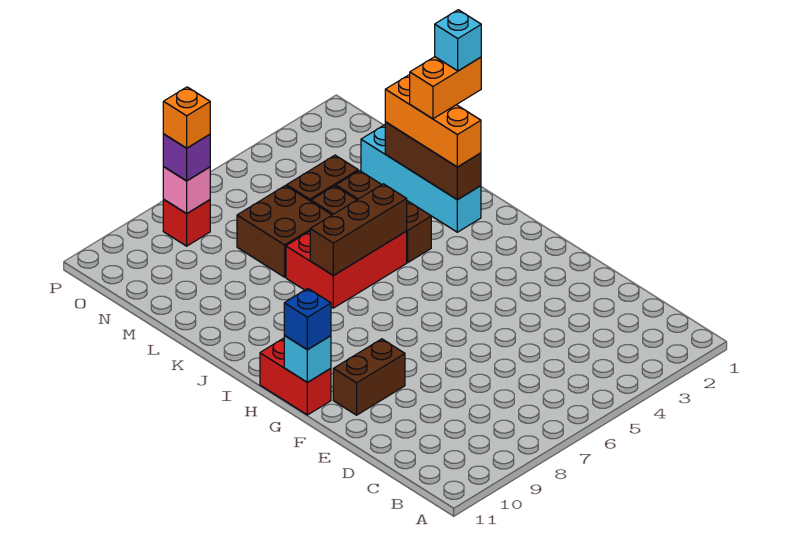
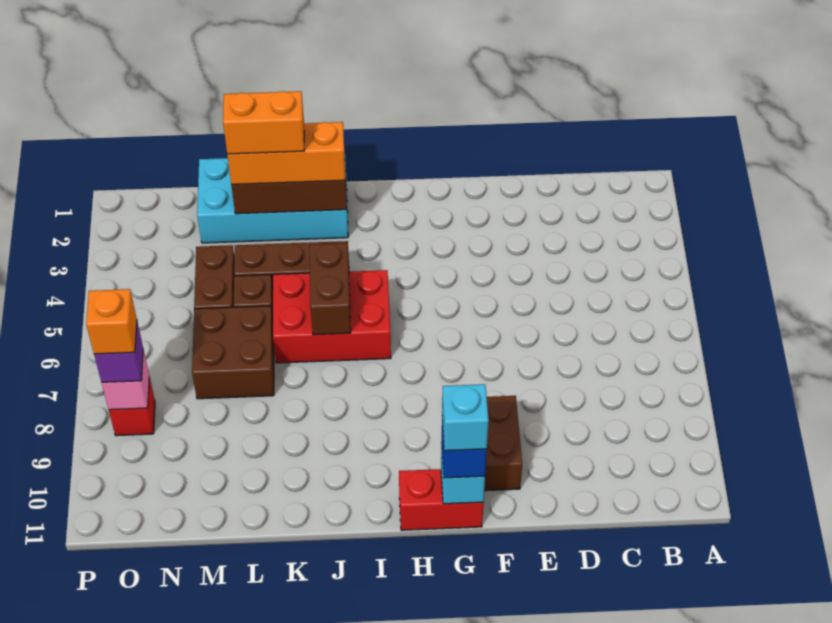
cyan brick J2:M2 level 1 -> cyan brick J1:M2 level 1
red brick J5:K7 level 1 -> red brick I5:K6 level 1
brown brick J5:J7 level 2 -> brown brick J5:J6 level 2
orange brick K1:K2 level 4 -> orange brick K2:L2 level 4
cyan brick K1 level 5 -> cyan brick G11 level 4

